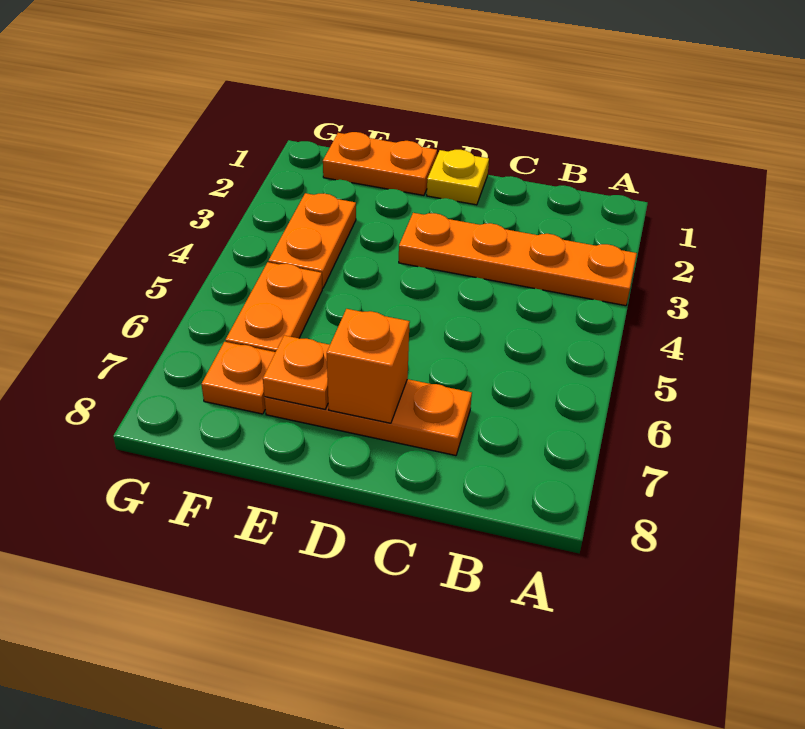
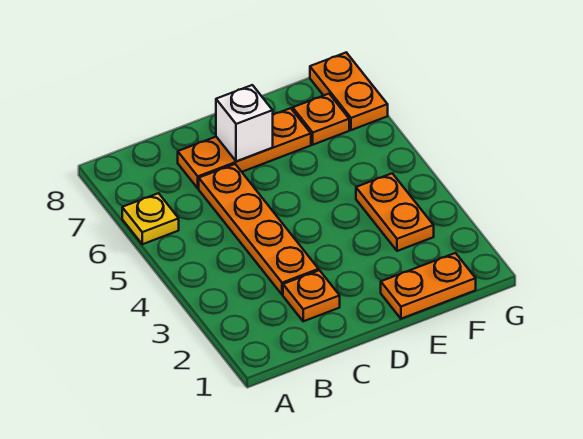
orange plate A3:D3 level 1 -> orange plate C3:C6 level 1
yellow plate D1 level 1 -> yellow plate A6 level 1
orange brick D7 level 2 -> white brick D7 level 2
orange plate E7 level 2 -> orange plate C2 level 1
orange plate F5:F6 level 1 -> orange plate G7:G8 level 1

